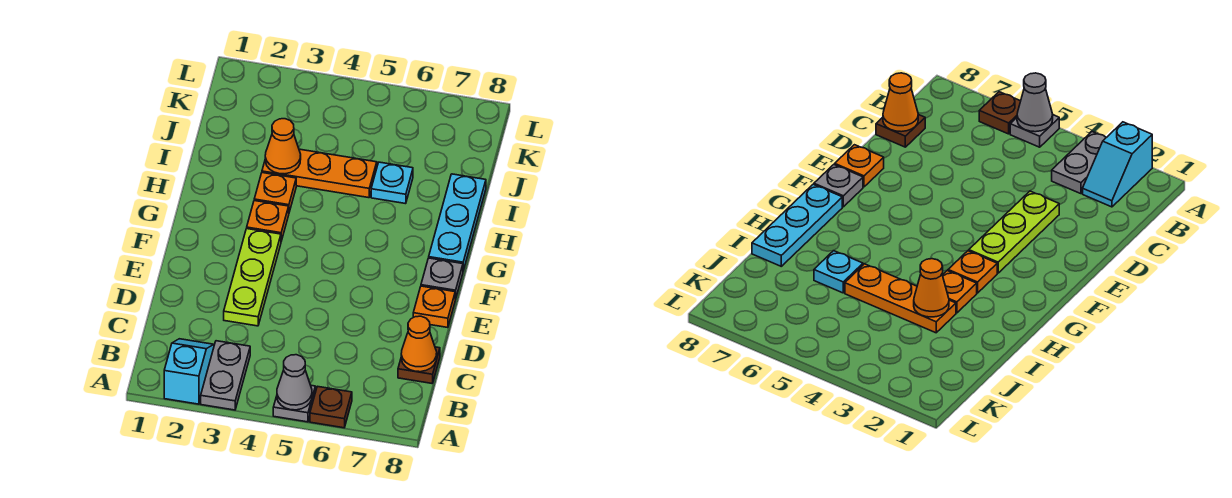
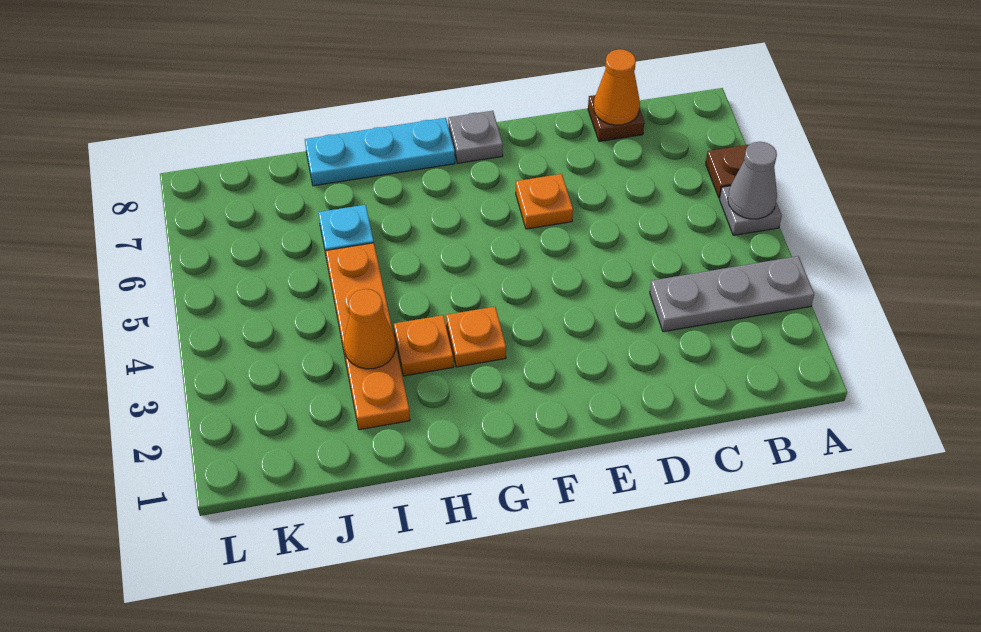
cyan slope A2:B2 level 1 top A -> none
grey plate A3:B3 level 1 -> grey plate A3:C3 level 1
lime plate D3:F3 level 1 -> none
orange plate E8 level 1 -> orange plate E6 level 1
orange plate I3:I5 level 1 -> orange plate I2:I5 level 1

